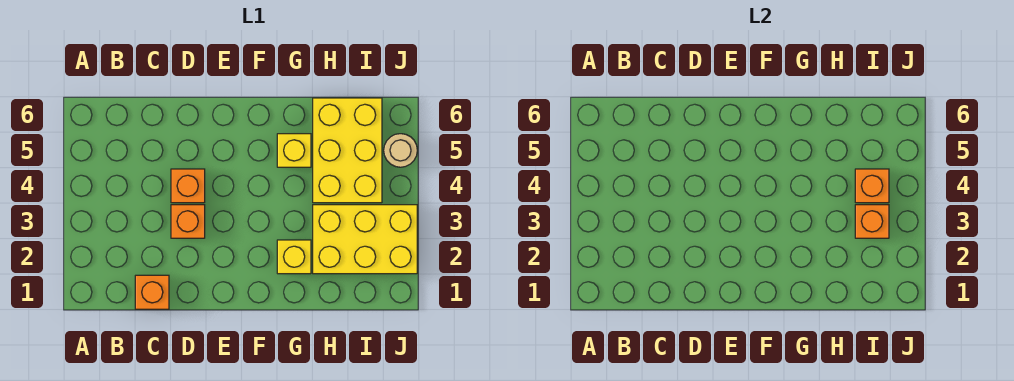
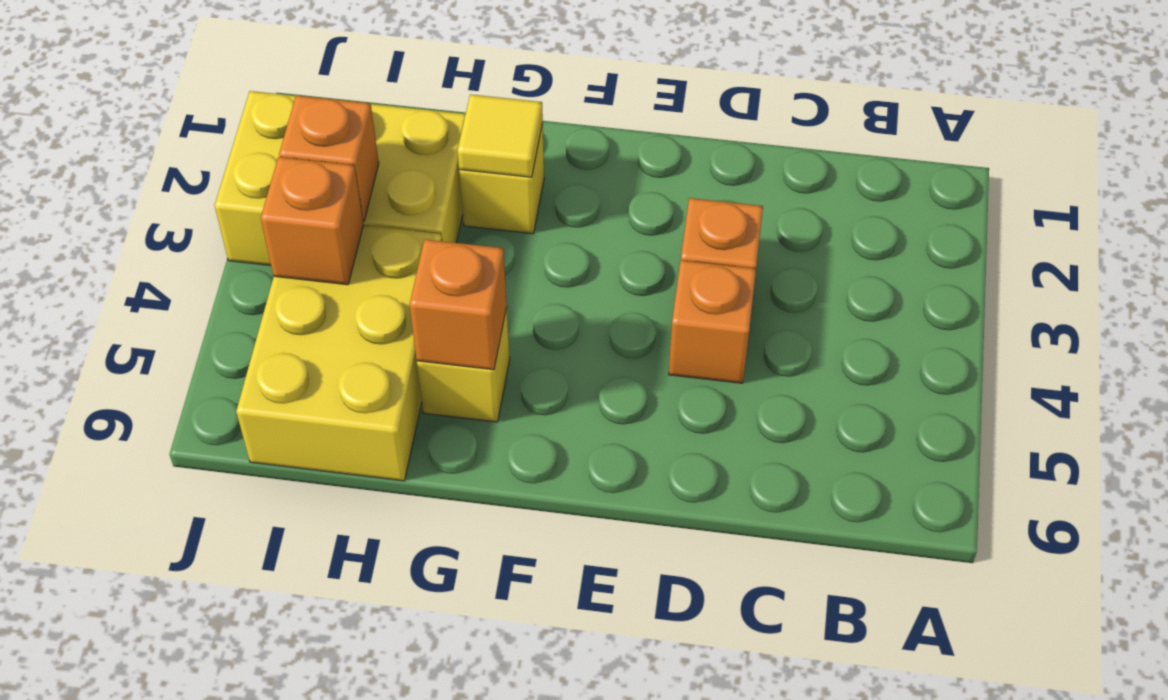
orange brick C1 level 1 -> orange brick G5 level 2
none -> yellow tile G2 level 2
tan round brick J5 level 1 -> none

